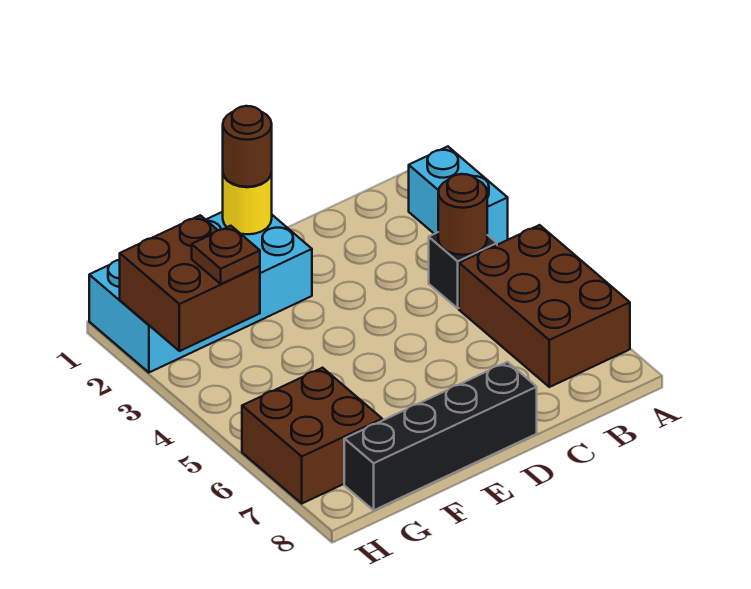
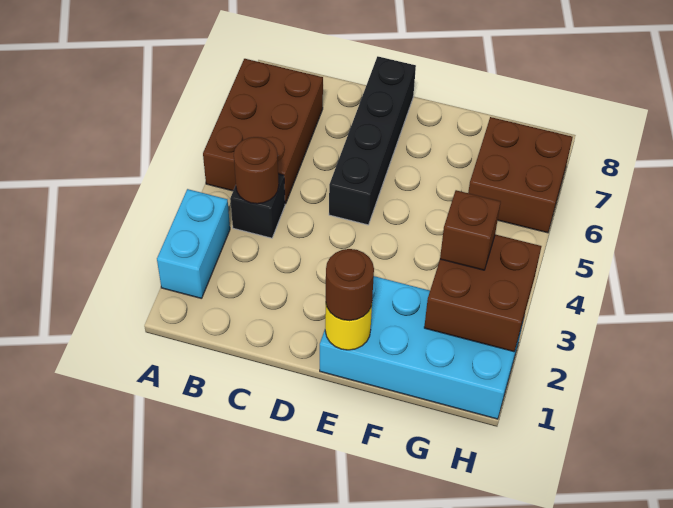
black brick D8:G8 level 1 -> black brick D5:D8 level 1
brown plate G3 level 3 -> brown brick G3 level 3

